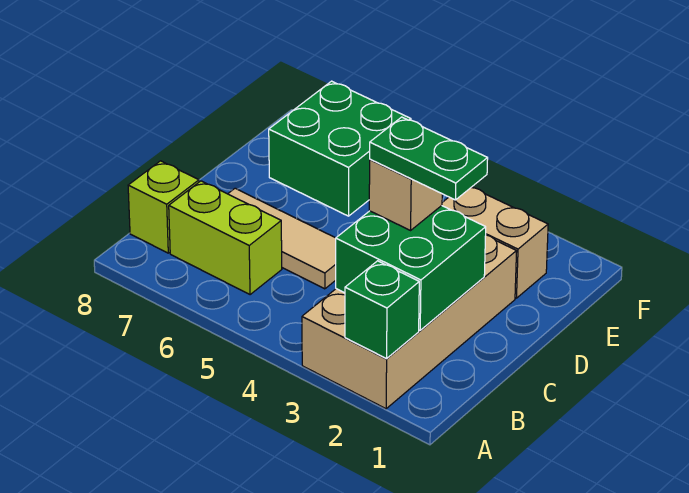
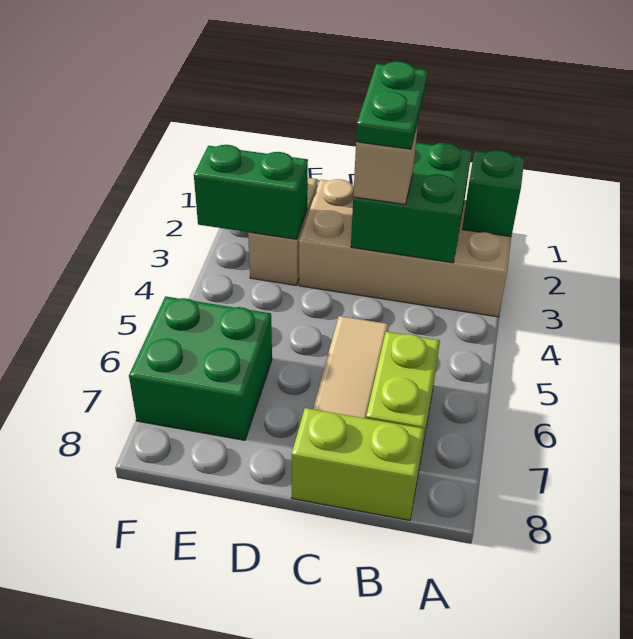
lime brick B8 level 1 -> lime brick B8:C8 level 1
none -> green brick E3:F3 level 2

